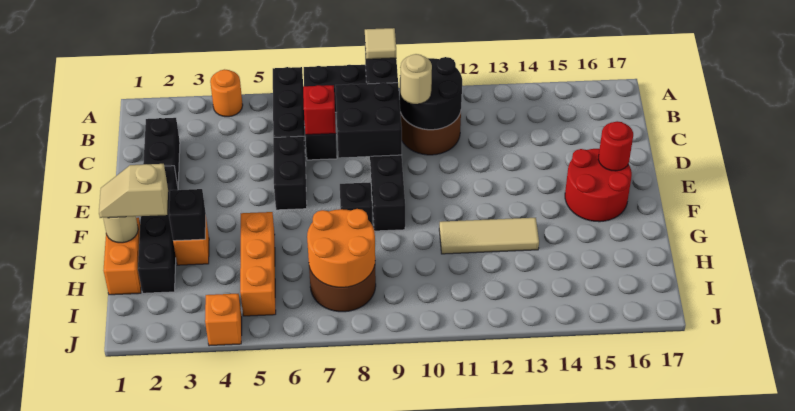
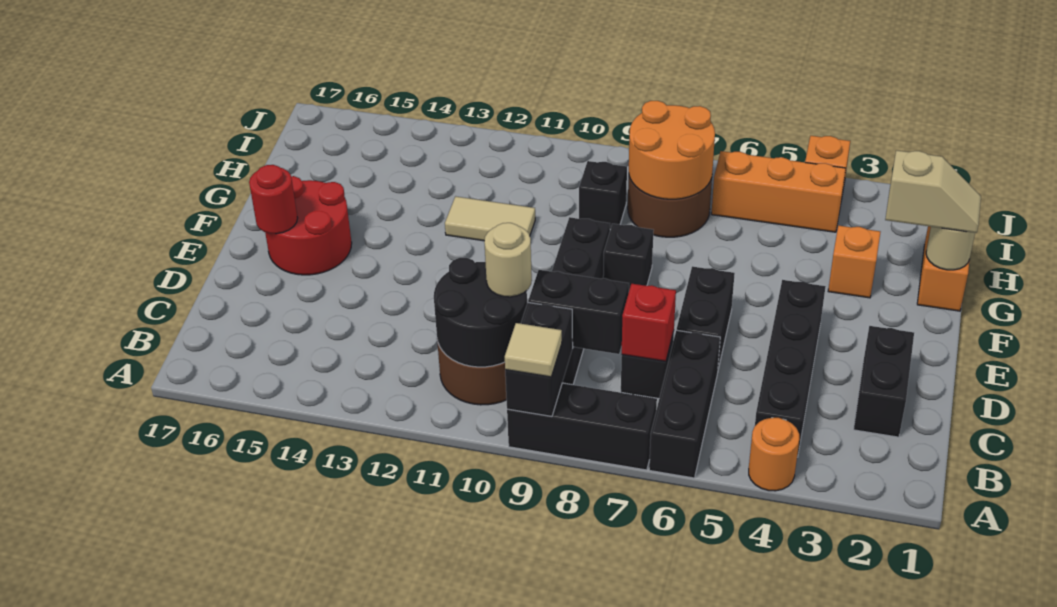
black brick C8:D9 level 2 -> black brick C8:C9 level 2
black brick E2:H2 level 1 -> black brick B4:E4 level 1
black brick G3 level 2 -> black brick H9 level 1
orange brick G5:I5 level 1 -> orange brick I4:I6 level 1
tan tile G11:G13 level 1 -> tan tile G11:G12 level 1

